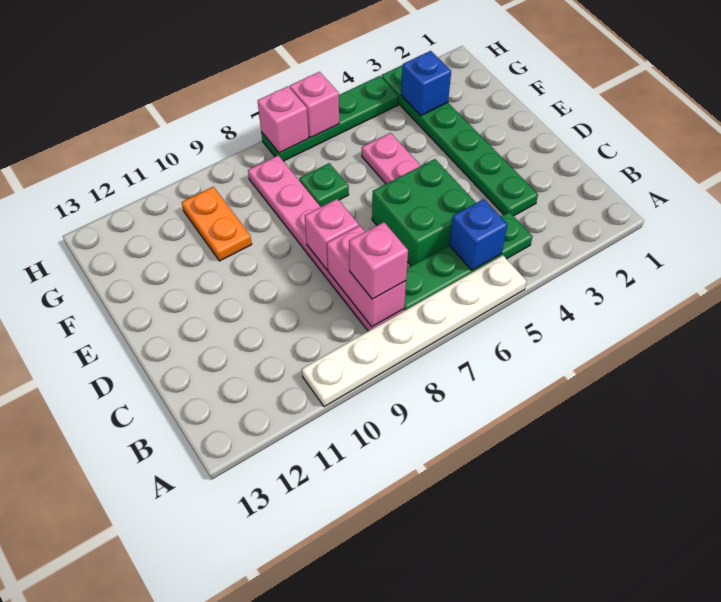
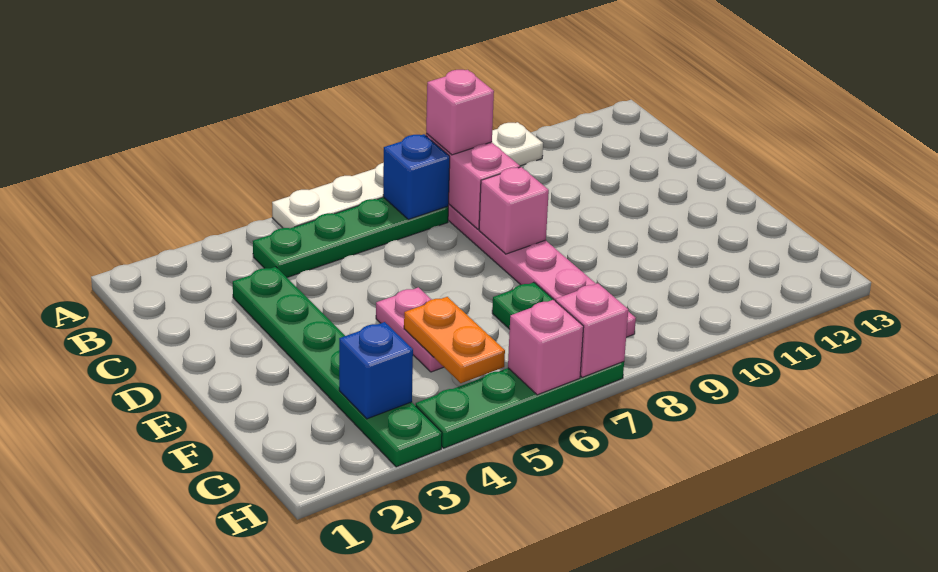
blue brick B5 level 2 -> blue brick B7 level 2
green brick C5:D6 level 1 -> none
orange plate F10:G10 level 1 -> orange plate F5:G5 level 2

